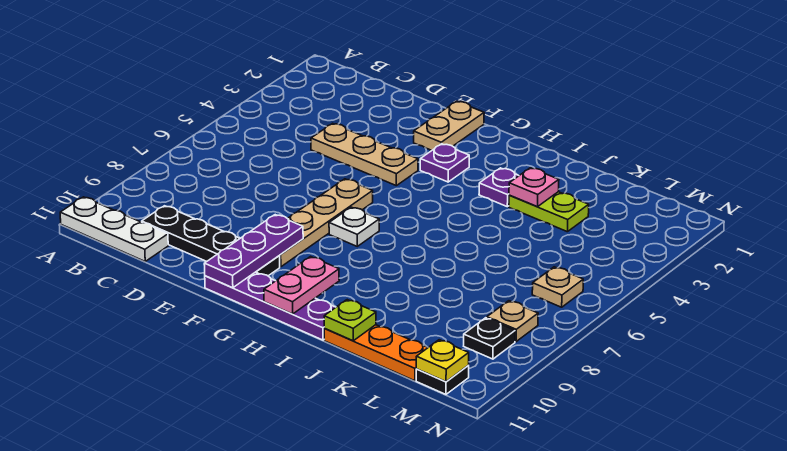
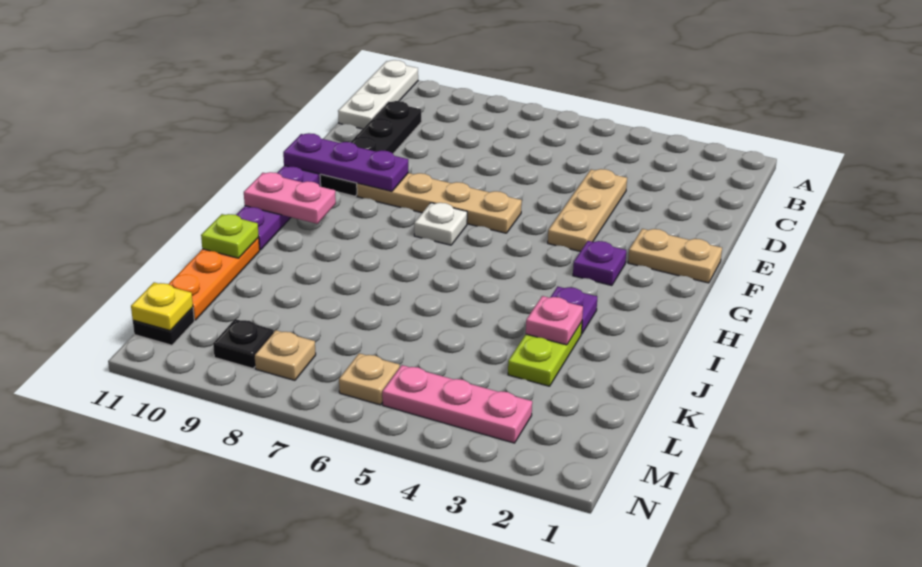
none -> pink plate M3:M5 level 1

